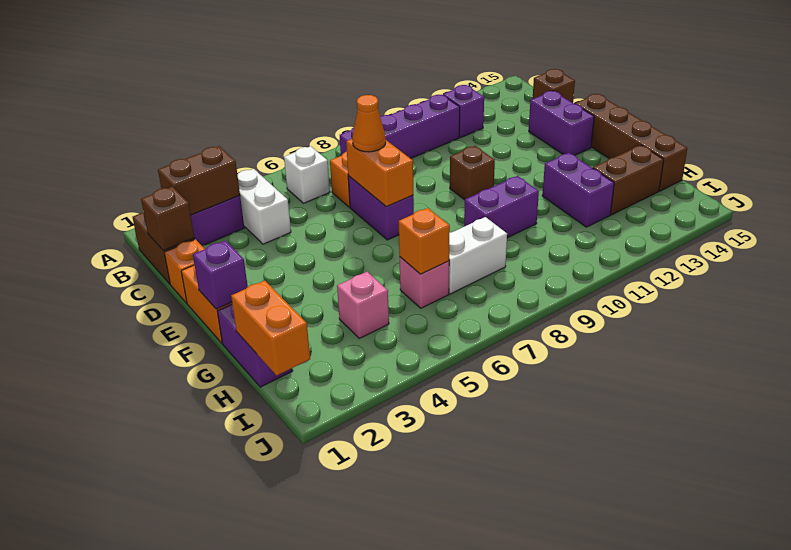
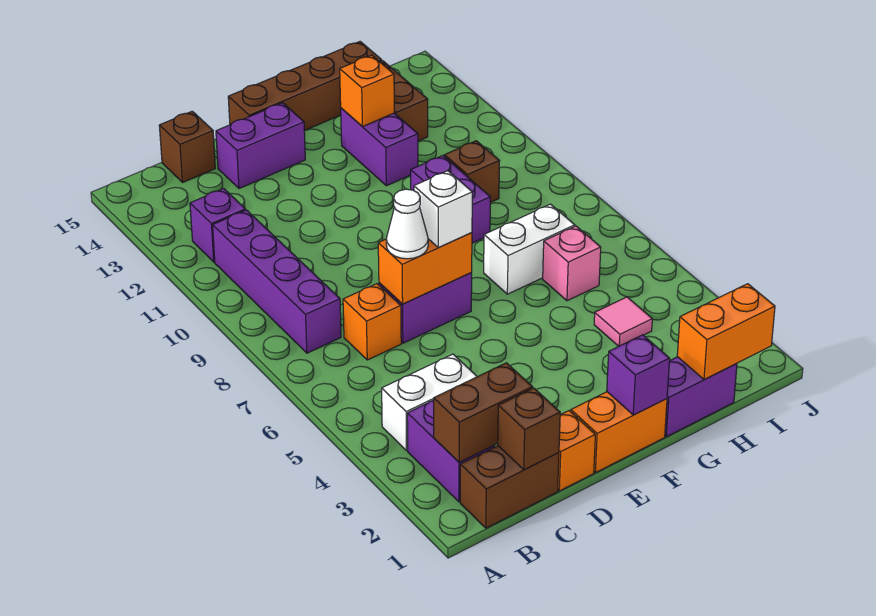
brown brick B2:B3 level 2 -> brown brick B2:C2 level 2
white brick B6 level 1 -> white brick E7 level 3
orange cone D7 level 3 -> white cone D7 level 3
brown brick E10 level 1 -> brown brick H10 level 1
purple brick G12:H12 level 1 -> purple brick G12:G13 level 1
pink brick H4 level 1 -> pink tile H4 level 1
orange brick H6 level 2 -> orange brick G13 level 2
white brick H7:H8 level 1 -> white brick G7:H7 level 1

